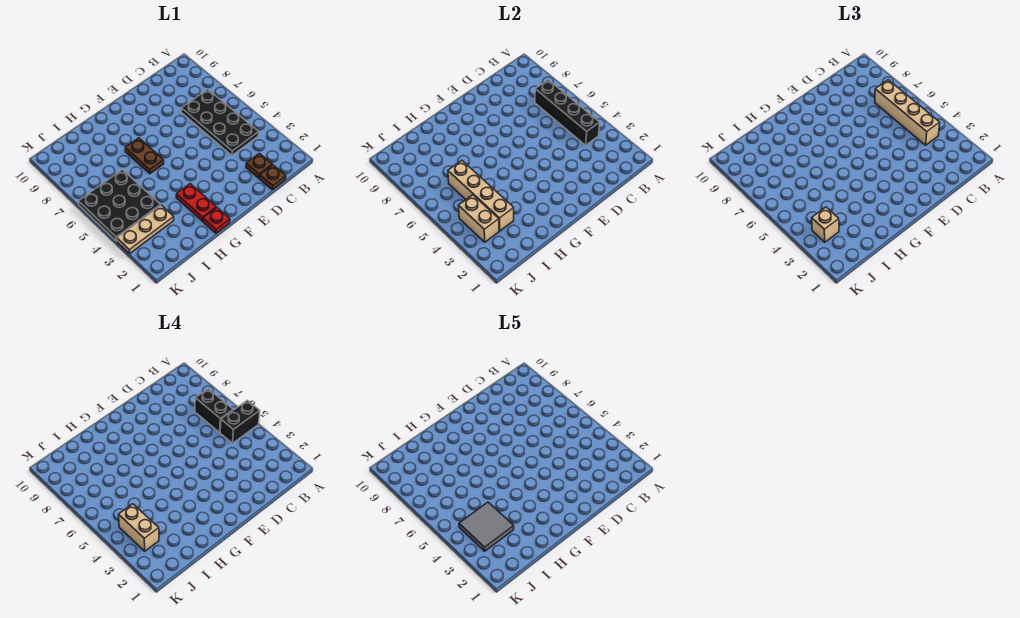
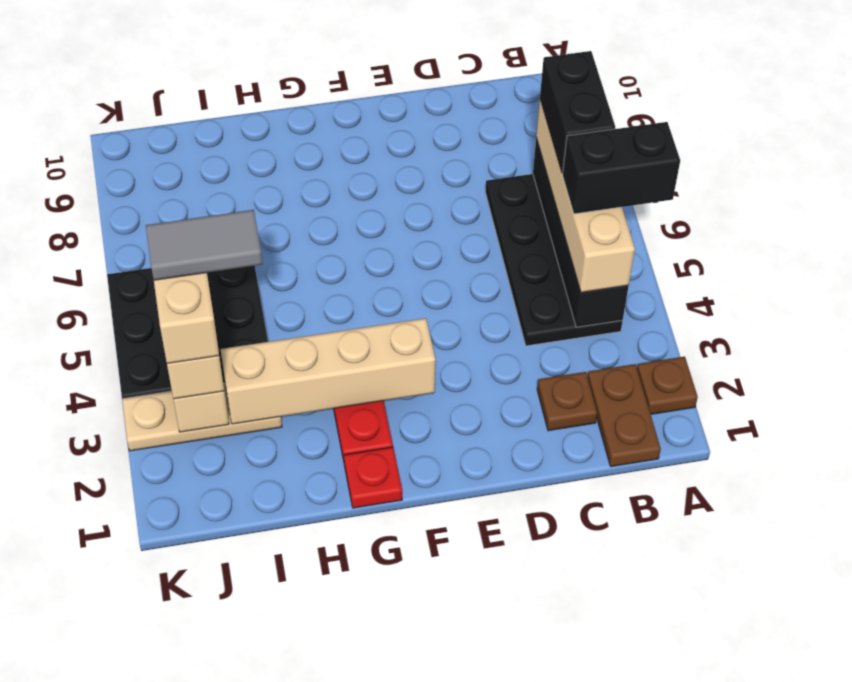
brown plate C1 level 1 -> brown plate A2 level 1
brown plate G6:G7 level 1 -> brown plate B1:B2 level 1
tan brick I3:I6 level 2 -> tan brick F3:I3 level 2
grey tile I3:J4 level 5 -> grey tile I4:J4 level 5

